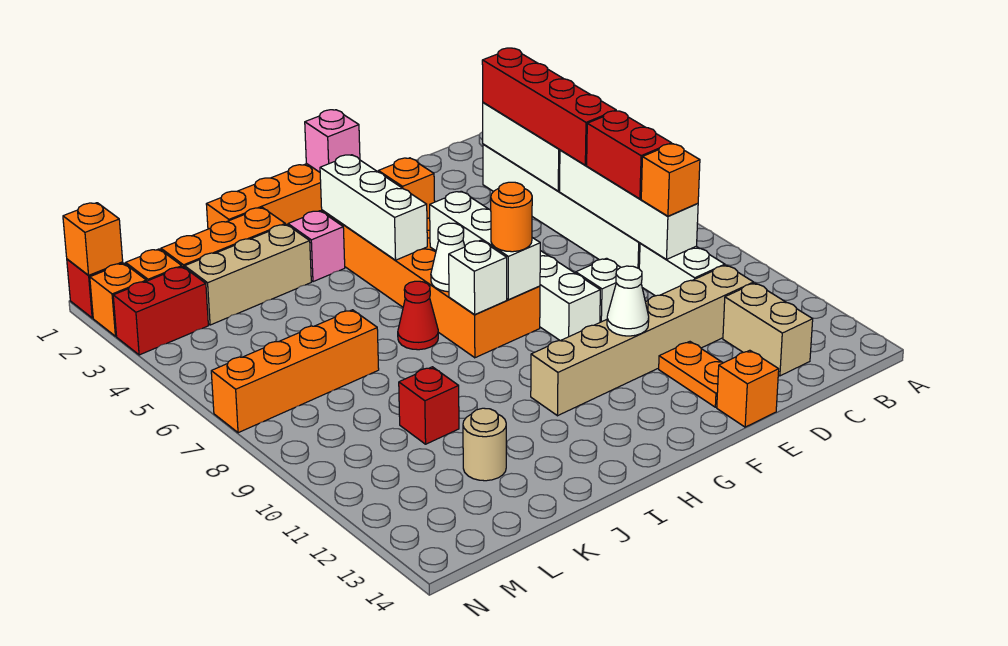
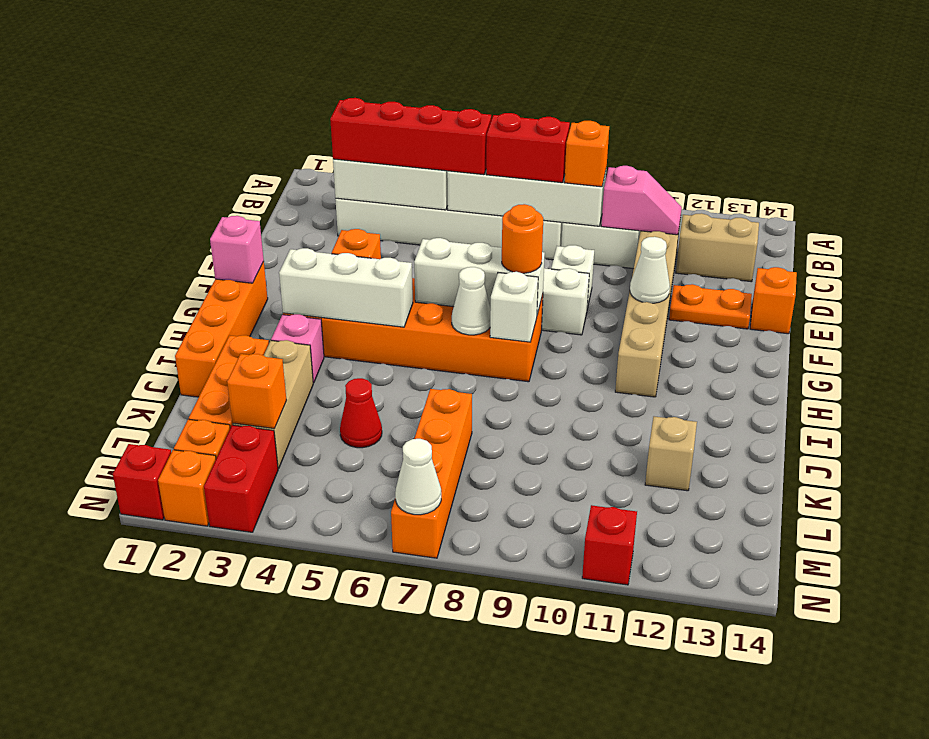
none -> pink slope C10:C11 level 2 top 10
red cone I7 level 1 -> red cone K5 level 1
red brick K10 level 1 -> red brick N11 level 1
tan round brick K12 level 1 -> tan brick K12 level 1
orange brick N1 level 2 -> orange brick L3 level 2
none -> white cone N7 level 2

